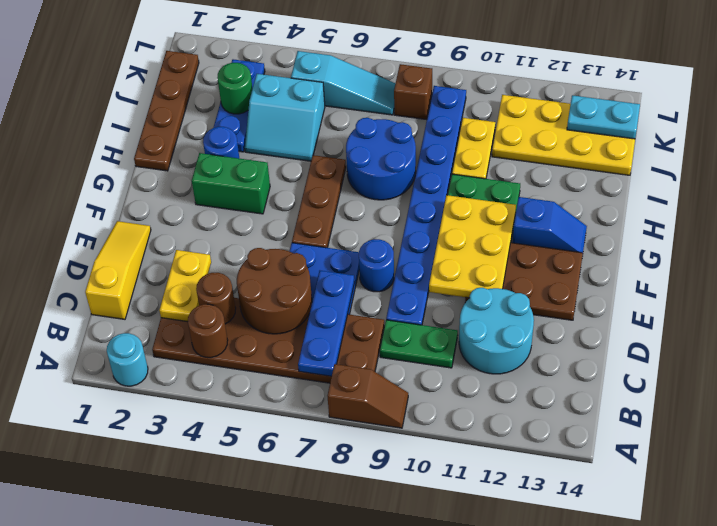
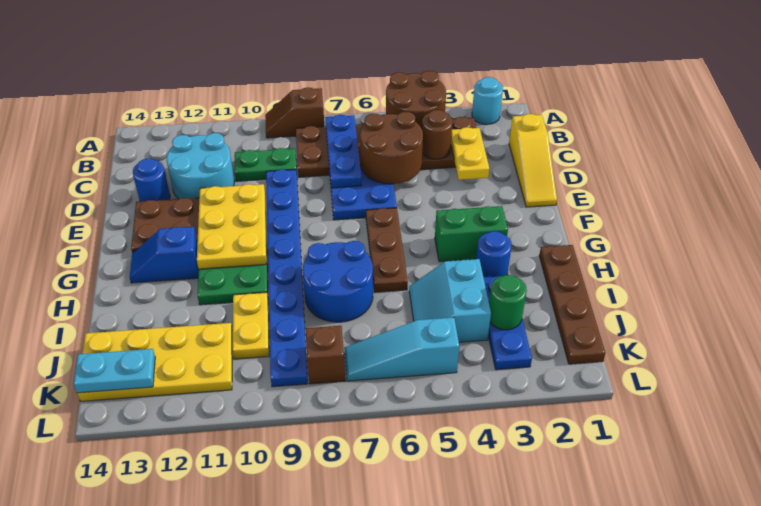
brown round brick B4 level 2 -> brown round brick A4:B5 level 2
blue round brick E8 level 1 -> blue round brick D13 level 1
cyan slope I4:J5 level 1 top J -> cyan slope I4:J5 level 1 top 4

